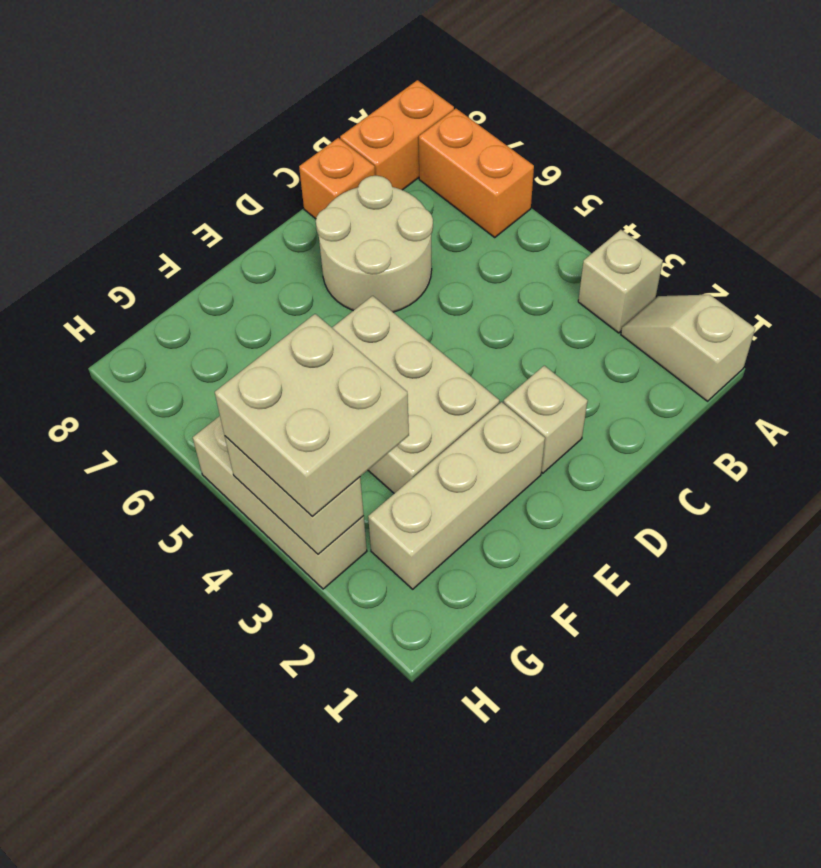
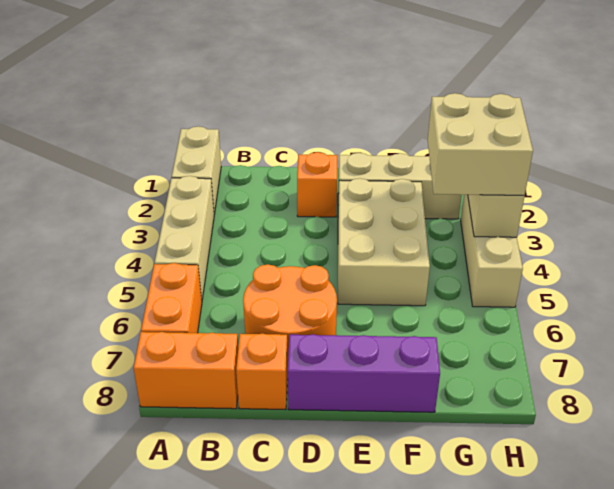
tan slope A1:A2 level 1 top 1 -> tan brick A1:A2 level 1
tan brick A3 level 1 -> tan brick A3:A5 level 1
tan round brick C6:D7 level 1 -> orange round brick C6:D7 level 1
tan brick D2 level 1 -> orange brick D2 level 1
none -> purple brick D8:F8 level 1

